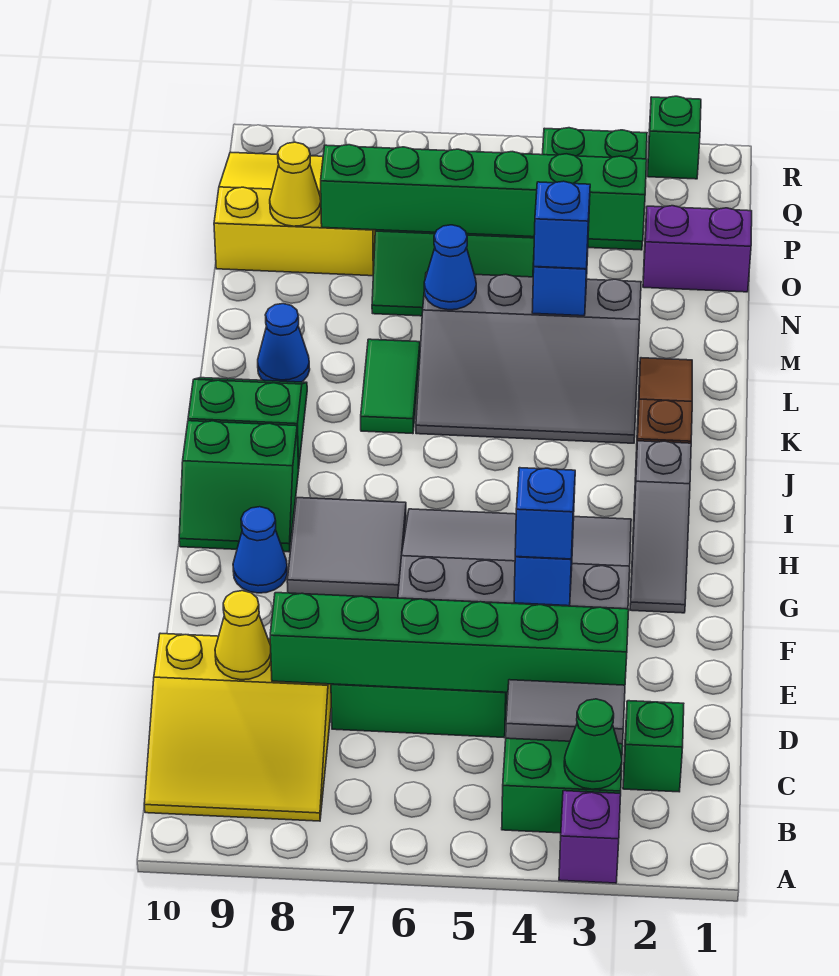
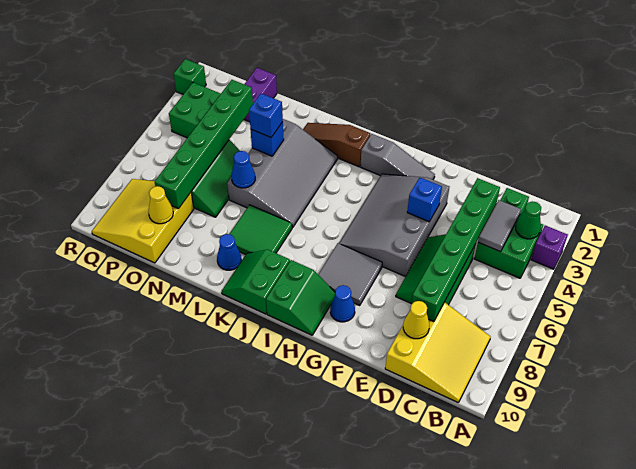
blue brick F4 level 3 -> none
green tile K7:L7 level 1 -> green tile K7:L8 level 1

